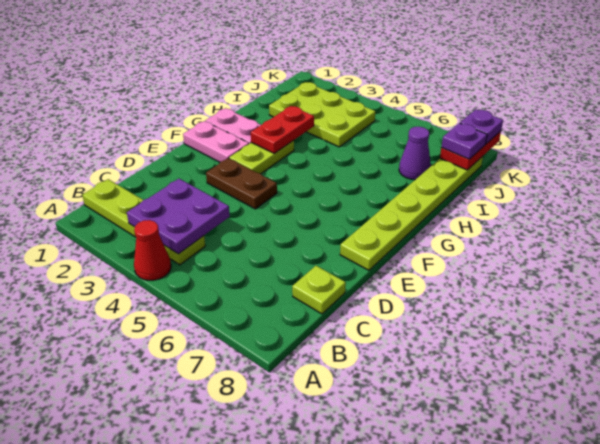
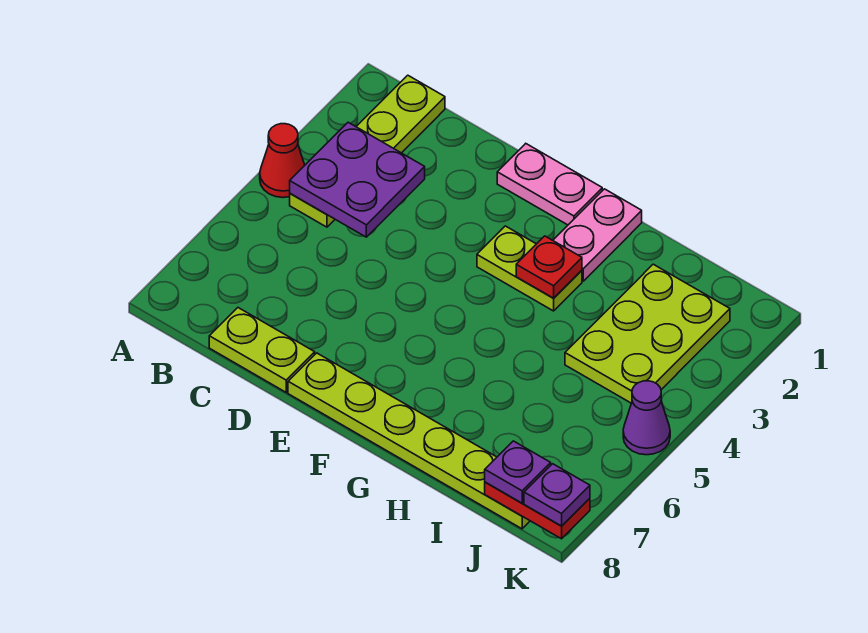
lime plate C8 level 1 -> lime plate C8:D8 level 1
brown plate E3:E4 level 1 -> none
pink plate F1:F2 level 1 -> pink plate E1:F1 level 1
red plate G3:H3 level 2 -> red plate G3 level 2
purple cone I7 level 1 -> purple cone K5 level 1

